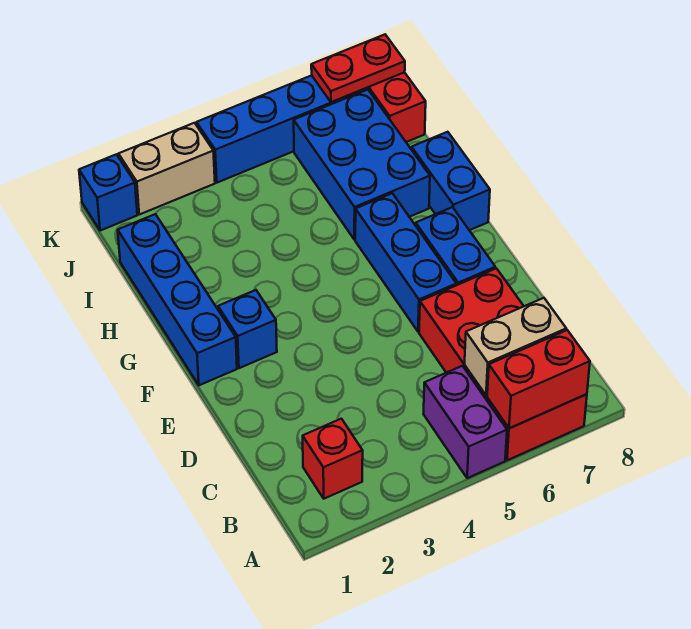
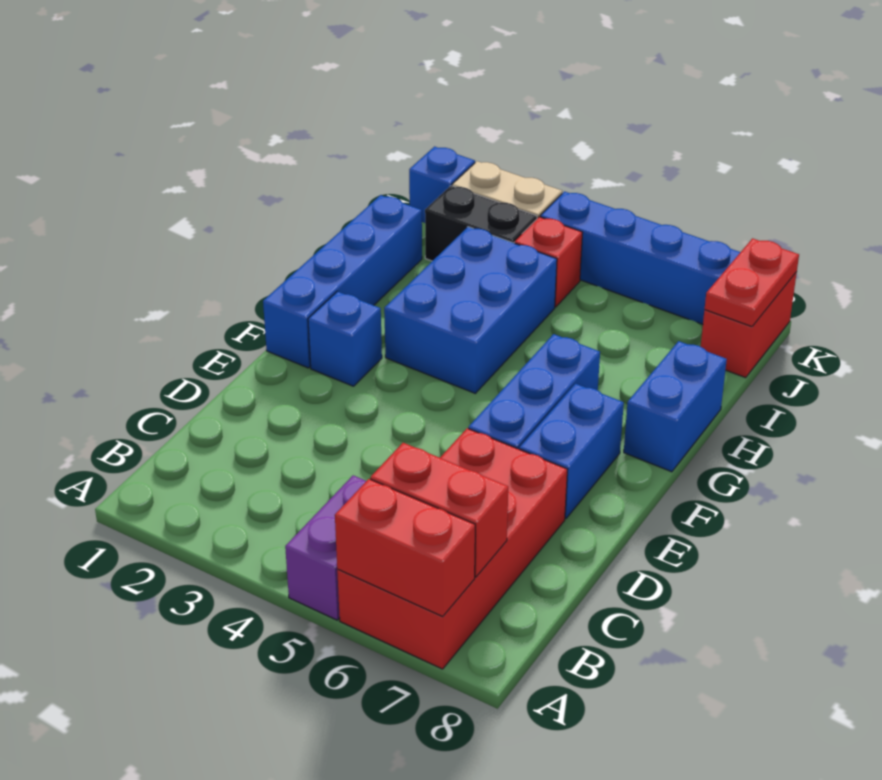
red brick B2 level 1 -> red brick J4 level 1
tan brick B6:B7 level 2 -> red brick B6:B7 level 2
blue brick H6:J7 level 1 -> blue brick G3:I4 level 1
none -> black brick J2:J3 level 1
red plate K7:K8 level 2 -> red plate J8:K8 level 2

